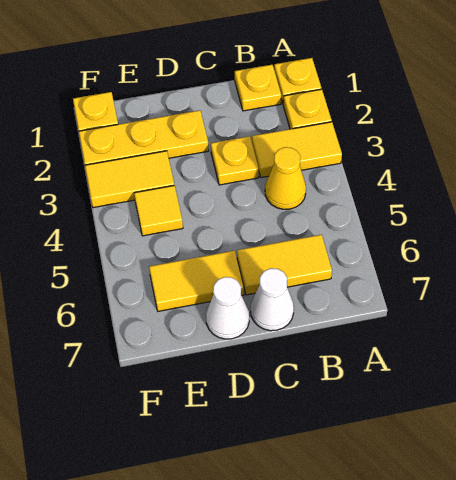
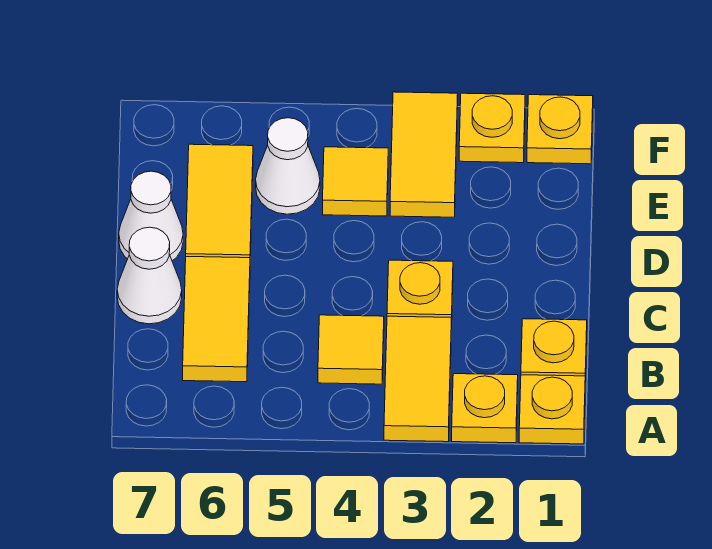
yellow cone B4 level 1 -> yellow tile B4 level 1
yellow plate D2:F2 level 1 -> yellow plate F2 level 1
none -> white cone E5 level 1

